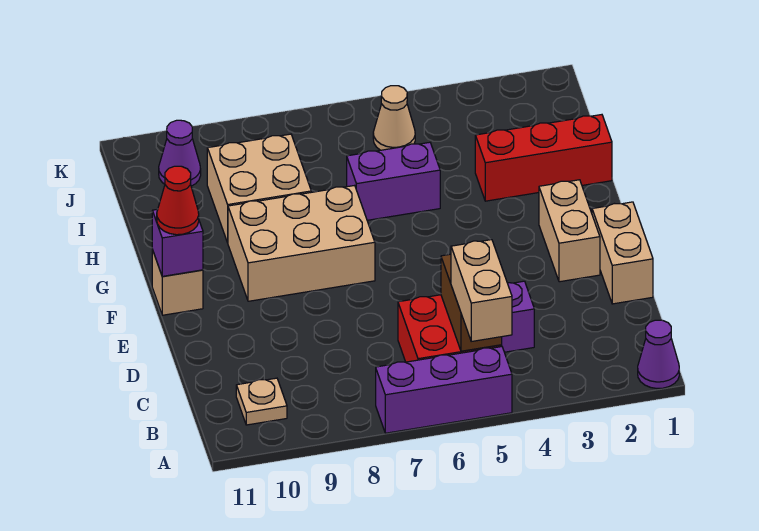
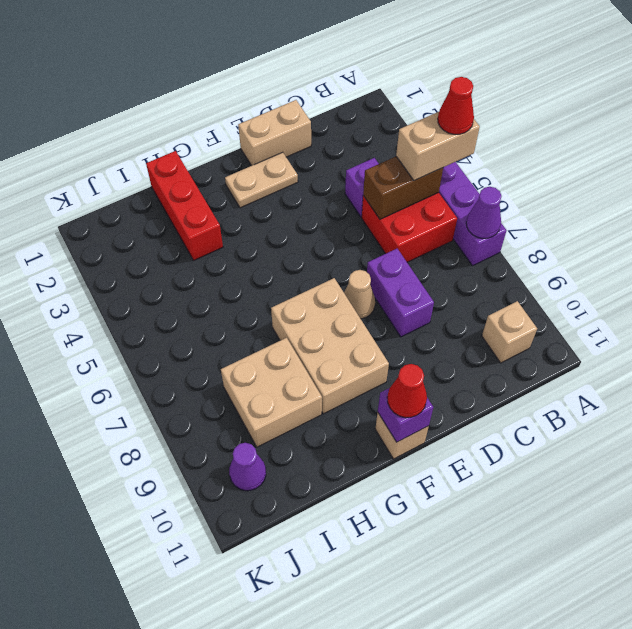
purple cone A1 level 1 -> purple cone A7 level 2
none -> red cone A5 level 4
tan plate B10 level 1 -> tan brick B10 level 1
tan brick E2:F2 level 1 -> tan plate E2:F2 level 1
purple brick H5:H6 level 1 -> purple brick D7:D8 level 1
tan cone J5 level 1 -> tan cone E7 level 1

